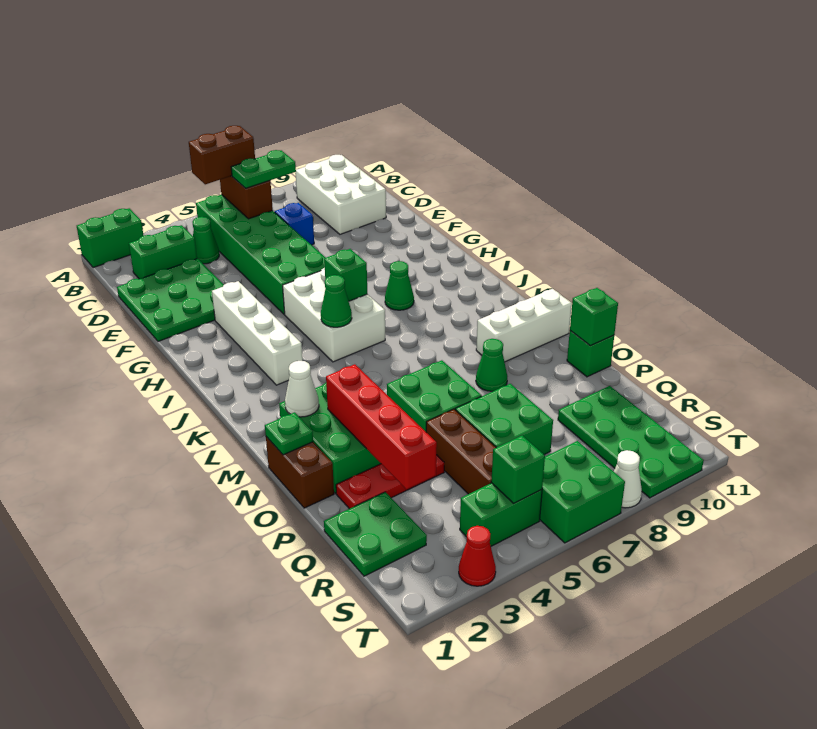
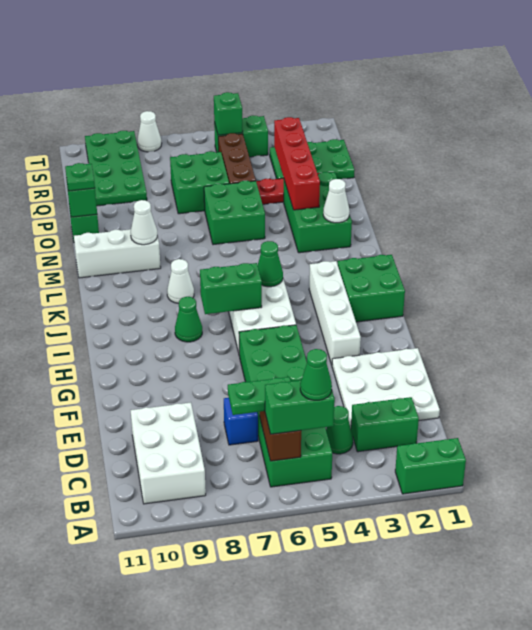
brown brick B5:B6 level 3 -> green brick B5:B6 level 3
green plate D1:F3 level 1 -> white plate D1:F3 level 1
green brick I6 level 2 -> green brick I6:I7 level 2
none -> white cone K8 level 1
none -> white cone M9 level 2
brown brick N1:O1 level 1 -> none
green plate N1 level 2 -> green plate O11 level 3
green cone N8 level 1 -> green cone B5 level 4
green plate Q1:R2 level 1 -> green plate Q1:R3 level 1
green brick S6:T7 level 1 -> green brick I1:J2 level 1
red cone T3 level 1 -> none

